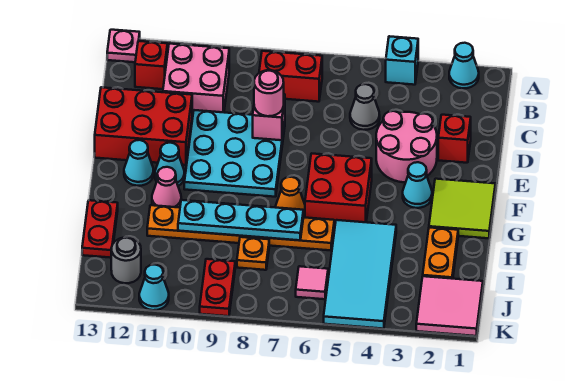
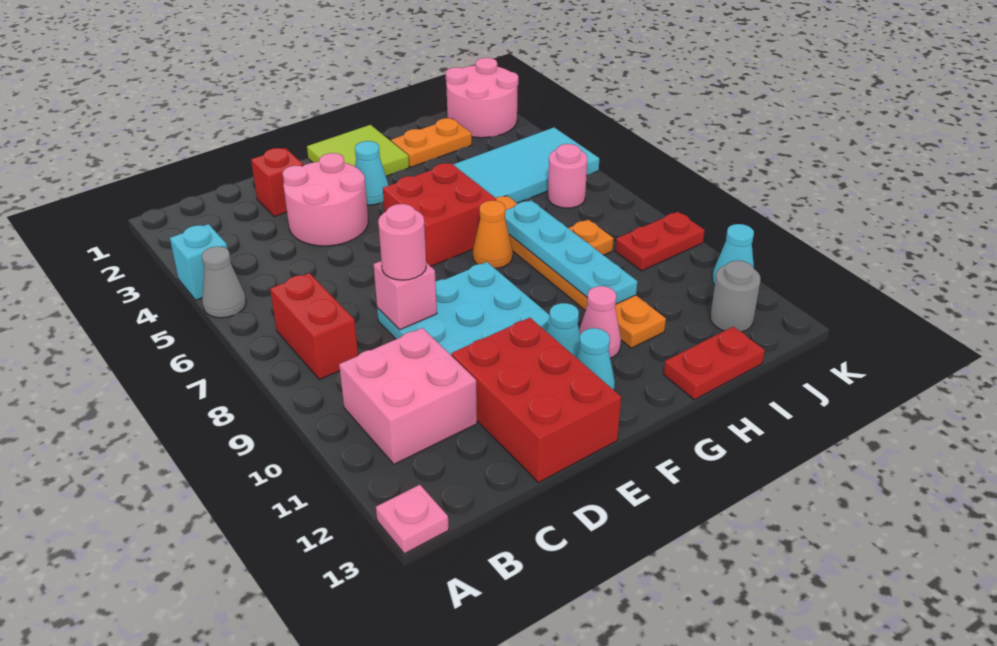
cyan cone A2 level 1 -> none
red brick B12 level 1 -> none
grey cone C5 level 1 -> grey cone A5 level 1
pink tile J1:K2 level 1 -> pink round brick J1:K2 level 1
pink tile J6 level 1 -> pink round brick J6 level 1

